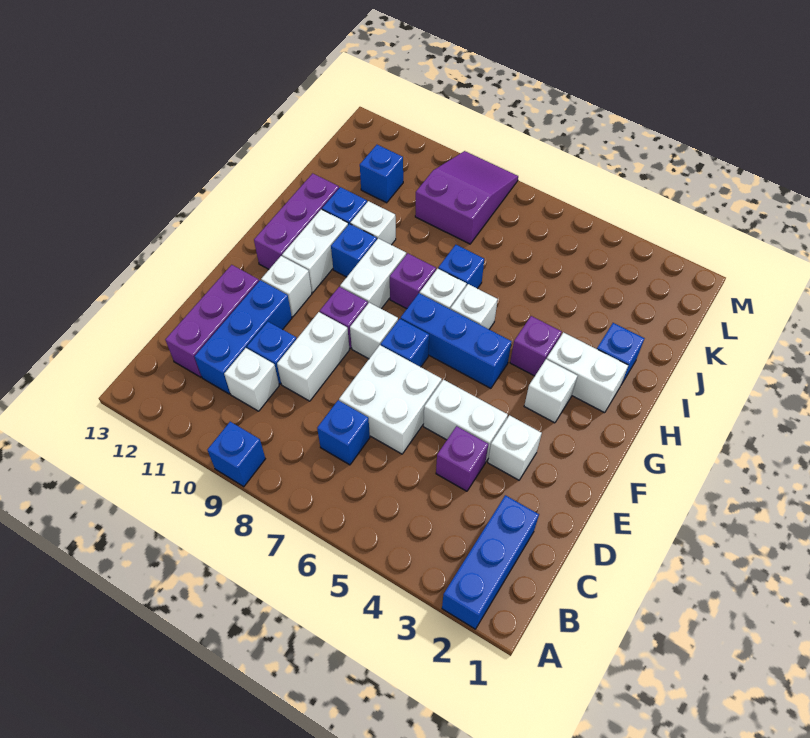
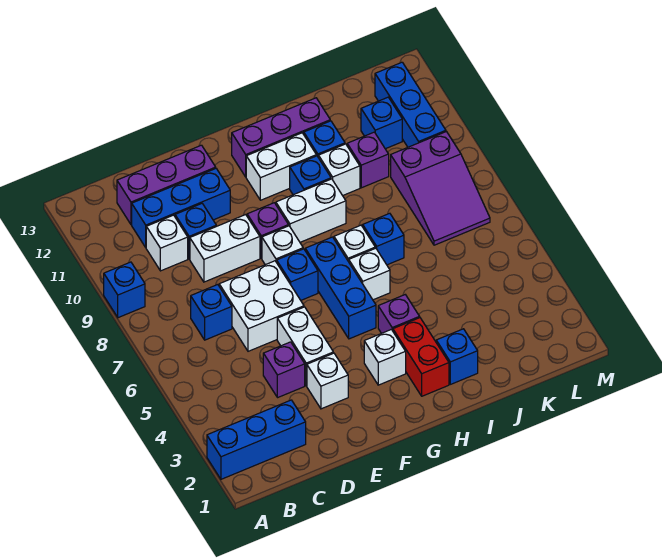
white brick F11 level 1 -> none
white brick H2:H3 level 1 -> red brick H2:H3 level 1
purple brick H8 level 1 -> purple brick J10 level 1
purple slope K8:M9 level 1 top K -> purple slope K7:L9 level 1 top 9
none -> blue brick L10:L12 level 1

